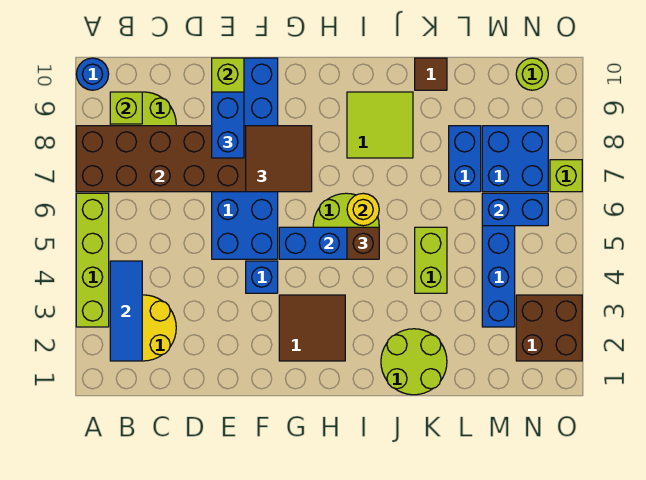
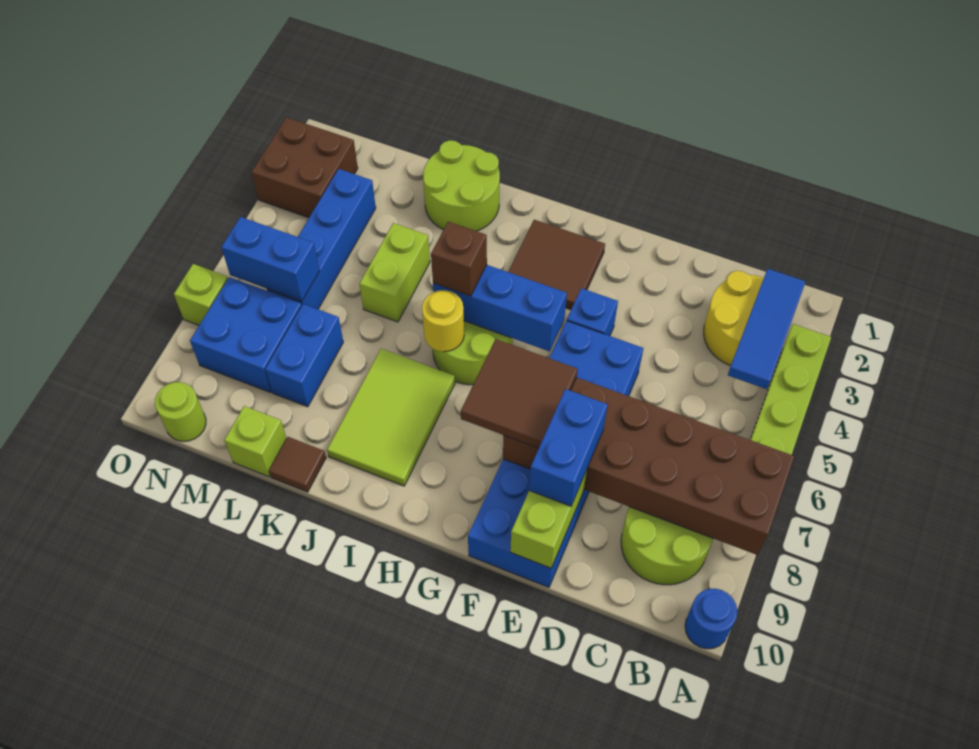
lime brick B9 level 2 -> lime brick L10 level 1
lime tile I8:J9 level 1 -> lime tile I7:J9 level 1

